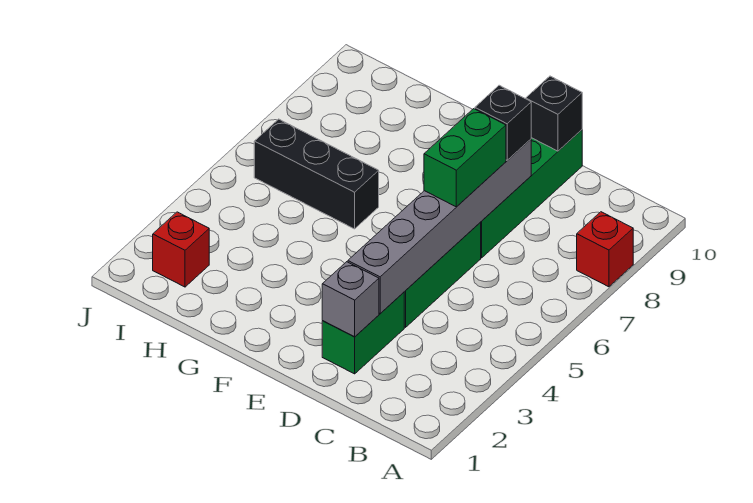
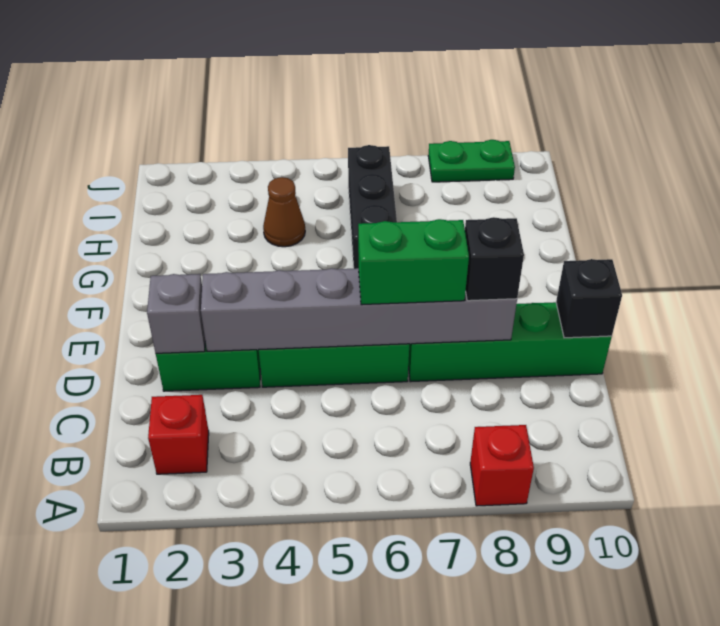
none -> brown cone H4 level 1
red brick I2 level 1 -> red brick B2 level 1
none -> green plate J8:J9 level 1

